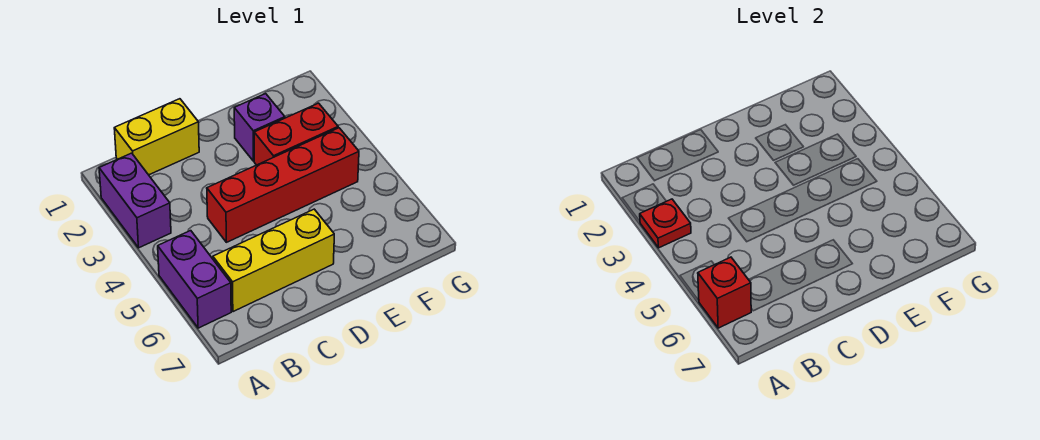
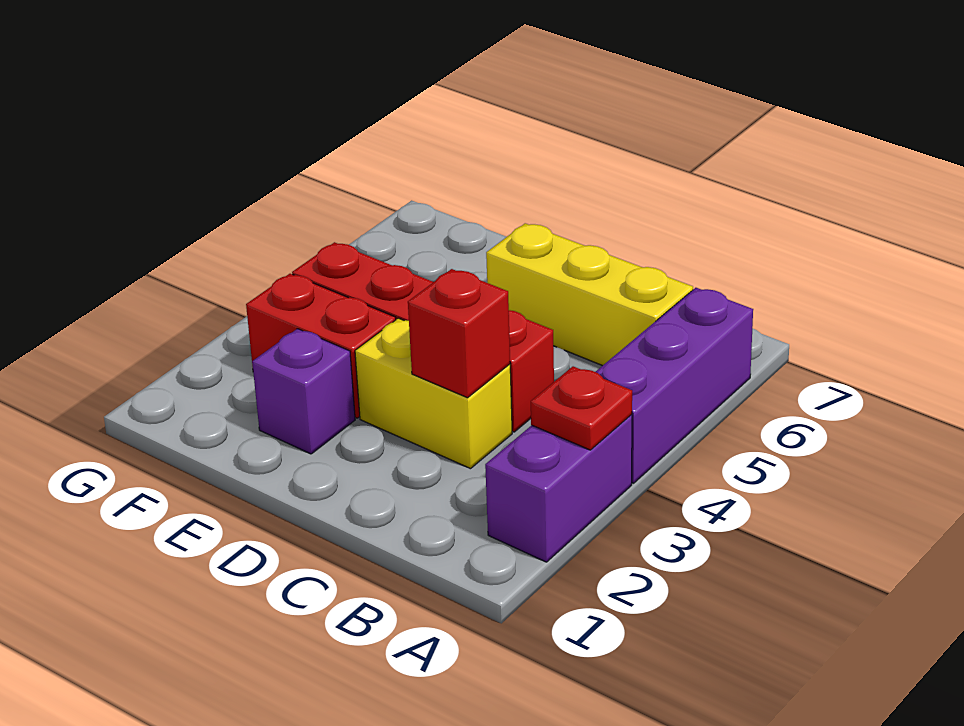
purple brick A5:A6 level 1 -> purple brick A4:A6 level 1
red brick A6 level 2 -> red brick C3 level 2
yellow brick B1:C1 level 1 -> yellow brick C3:D3 level 1

